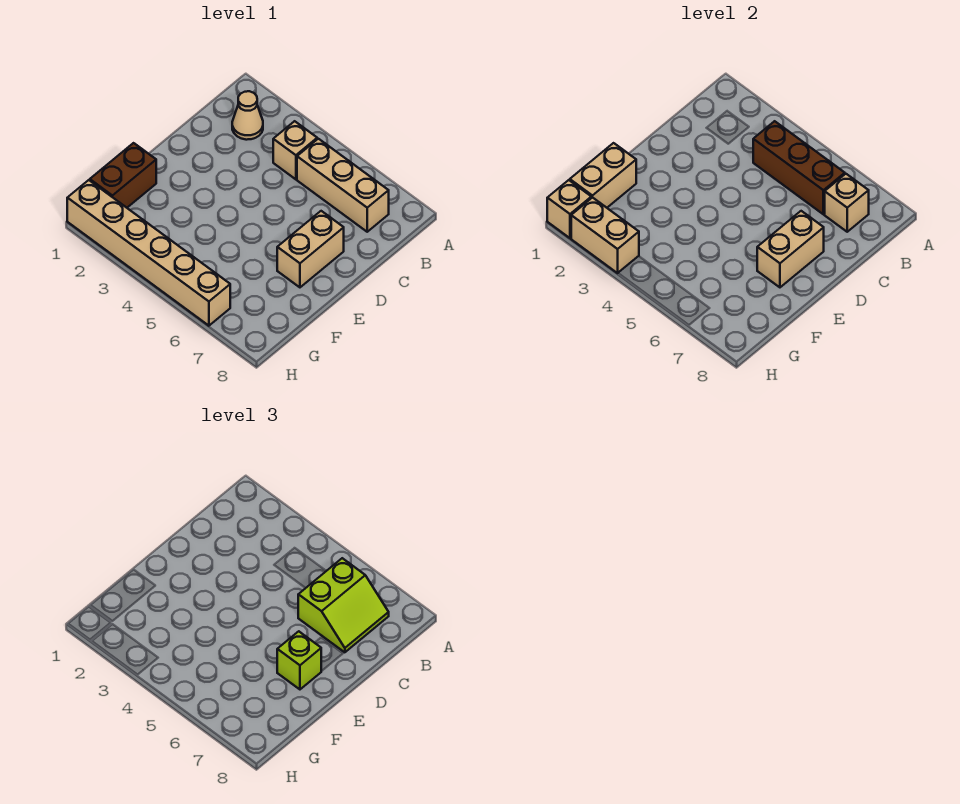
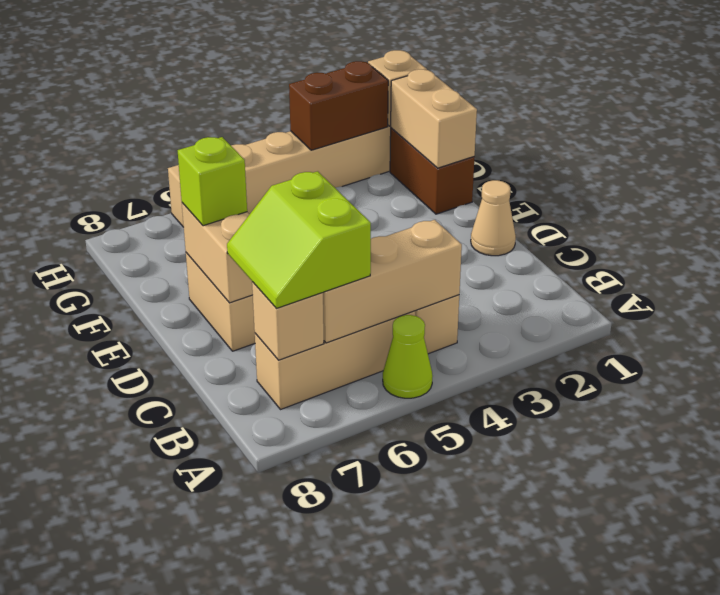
none -> lime cone A5 level 1
tan cone B2 level 1 -> tan cone D1 level 1
brown brick B4:B6 level 2 -> tan brick B4:B6 level 2
tan brick H2:H3 level 2 -> brown brick H2:H3 level 2

